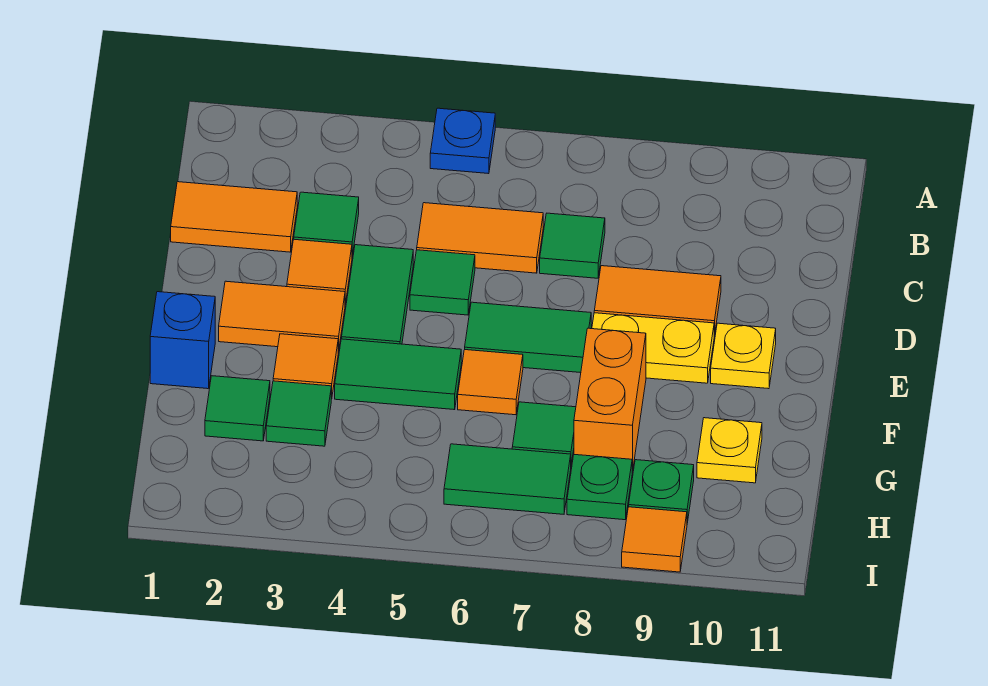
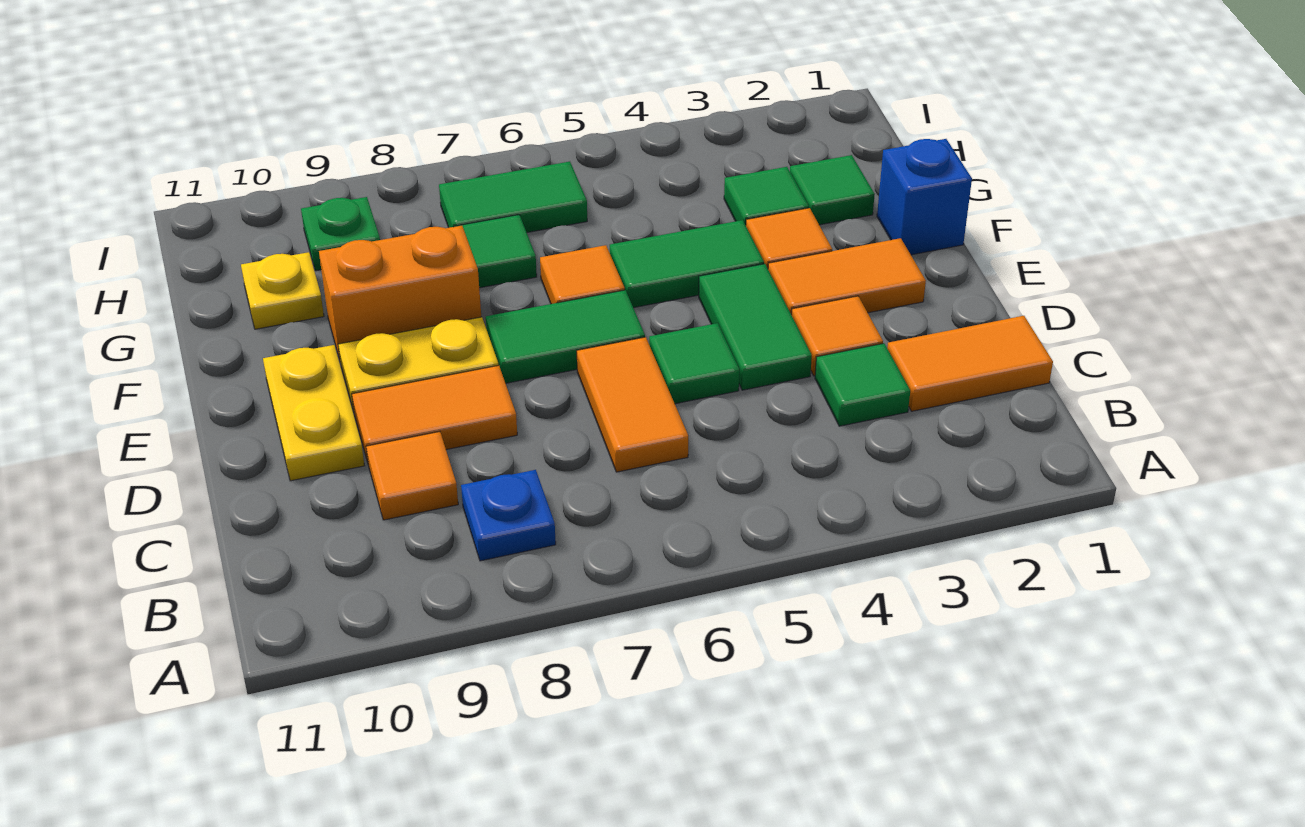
blue plate A5 level 1 -> blue plate B8 level 1
orange tile C5:C6 level 1 -> orange tile C6:D6 level 1
green tile C7 level 1 -> none
yellow plate E10 level 1 -> yellow plate D10:E10 level 1
orange brick F8:G8 level 1 -> orange brick F8:F9 level 1
green plate H8 level 1 -> none
orange tile I9 level 1 -> orange tile C9 level 1

